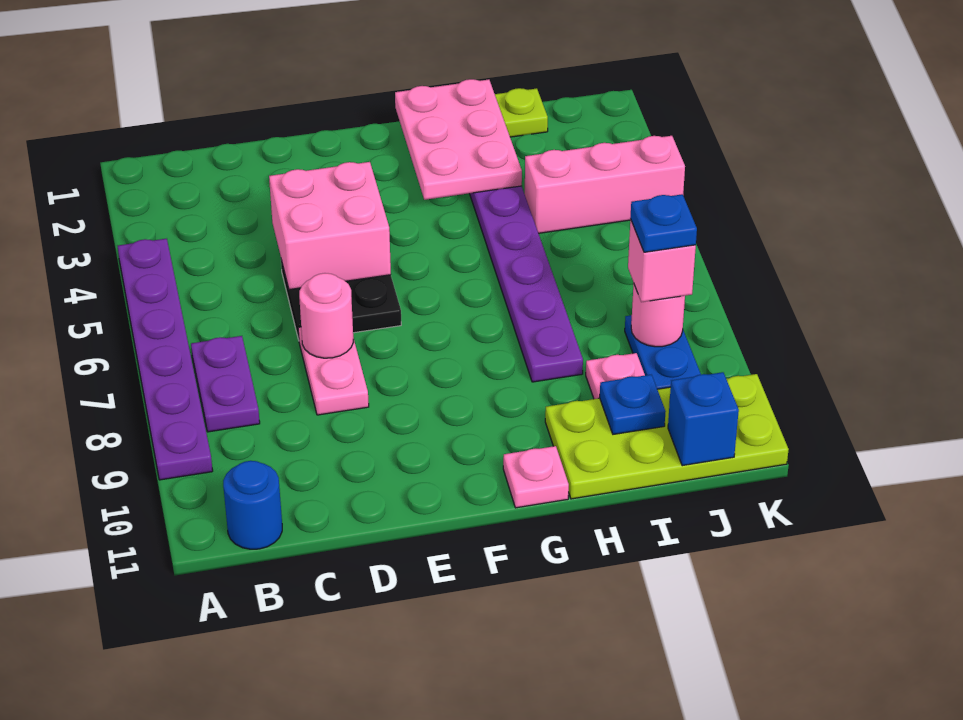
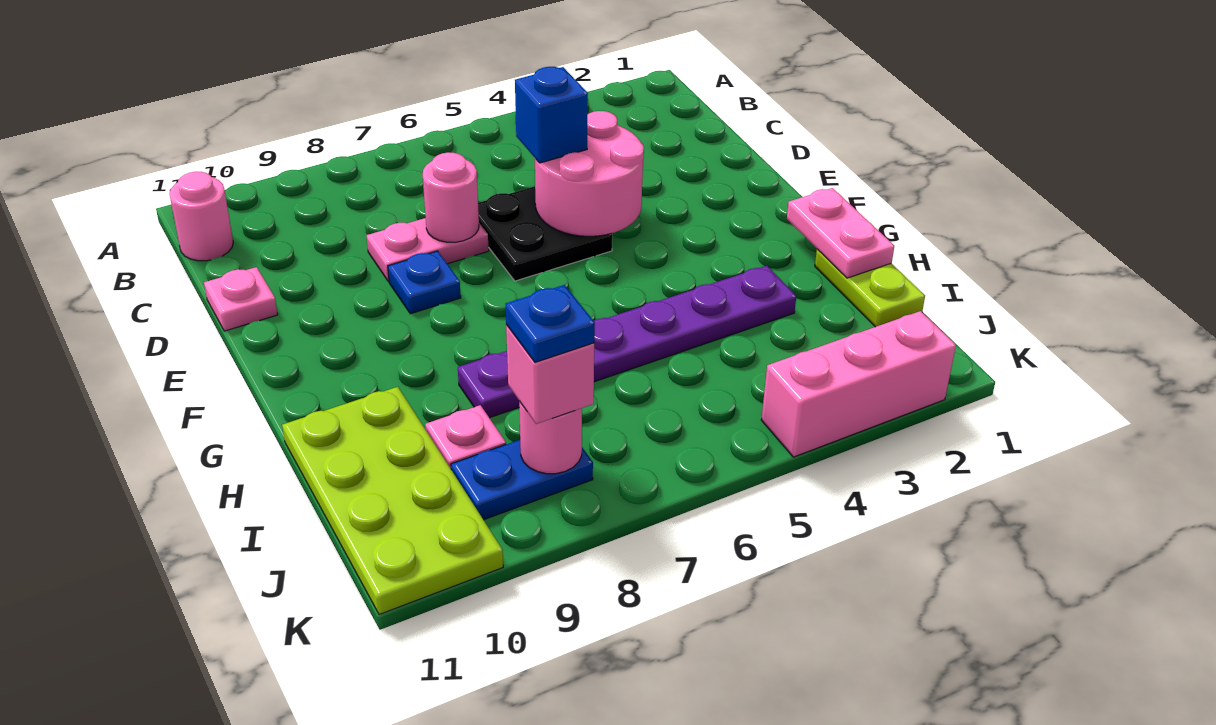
purple plate A4:A9 level 1 -> none
purple plate B7:B8 level 1 -> none
blue round brick B11 level 1 -> pink round brick B11 level 1
pink brick D4:E5 level 2 -> pink round brick D4:E5 level 2
pink plate G1:H3 level 2 -> pink plate G1:H1 level 2
pink plate G11 level 1 -> pink plate D11 level 1
pink brick I4:K4 level 1 -> pink brick K2:K4 level 1
blue plate I10 level 2 -> blue plate E8 level 1
blue brick J11 level 2 -> blue brick D5 level 3

